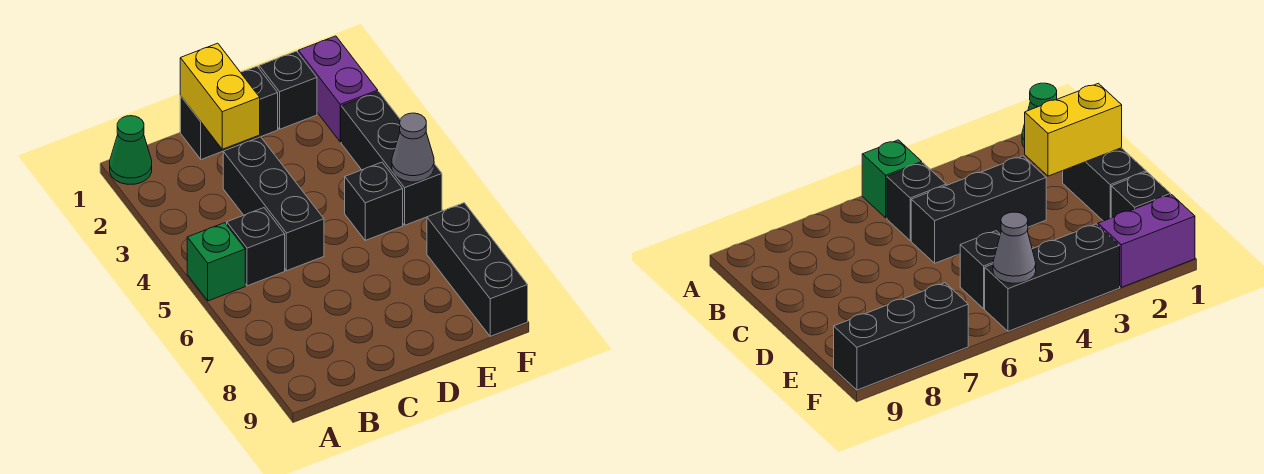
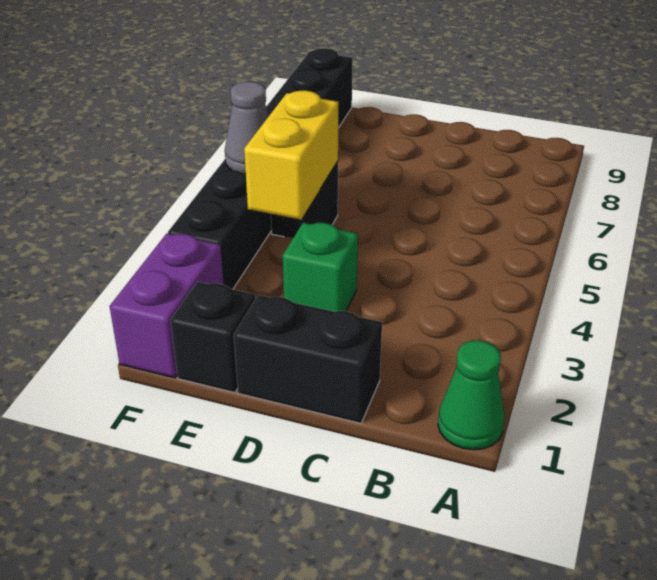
green brick A5 level 1 -> green brick D3 level 1
black brick B5 level 1 -> none
yellow brick C1:C2 level 2 -> yellow brick E4:E5 level 2
black brick C3:C5 level 1 -> none

